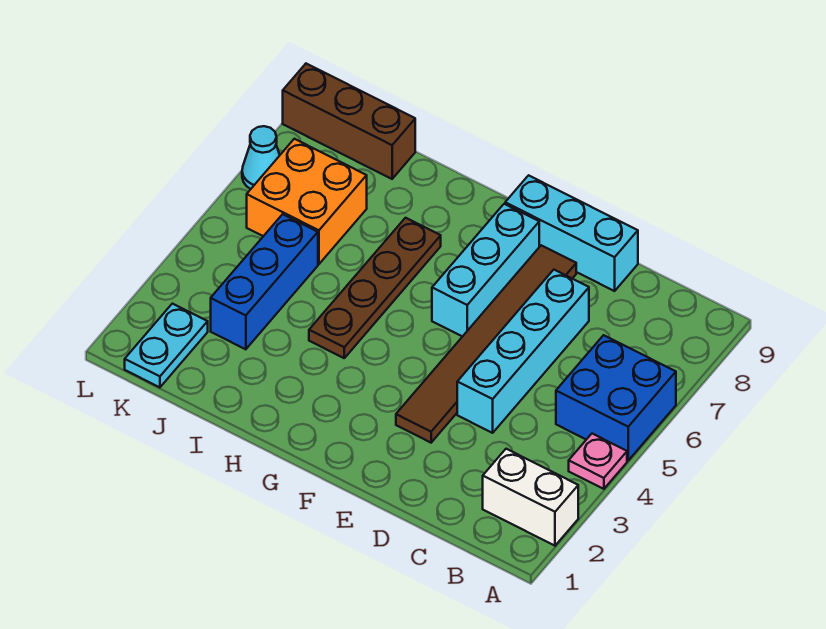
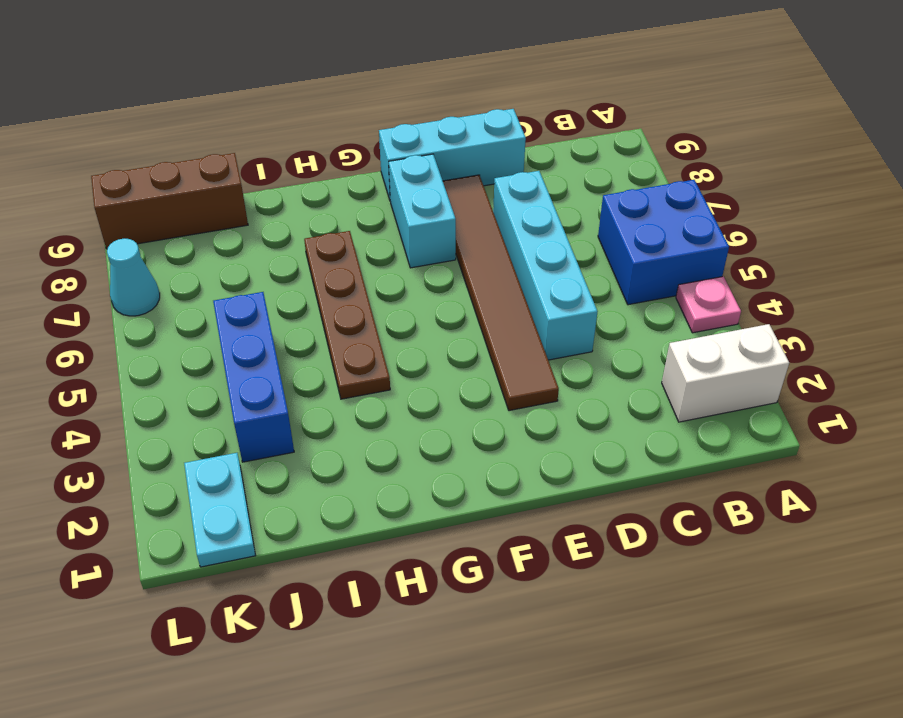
cyan brick F6:F8 level 1 -> cyan brick F7:F8 level 1
orange brick J6:K7 level 1 -> none

